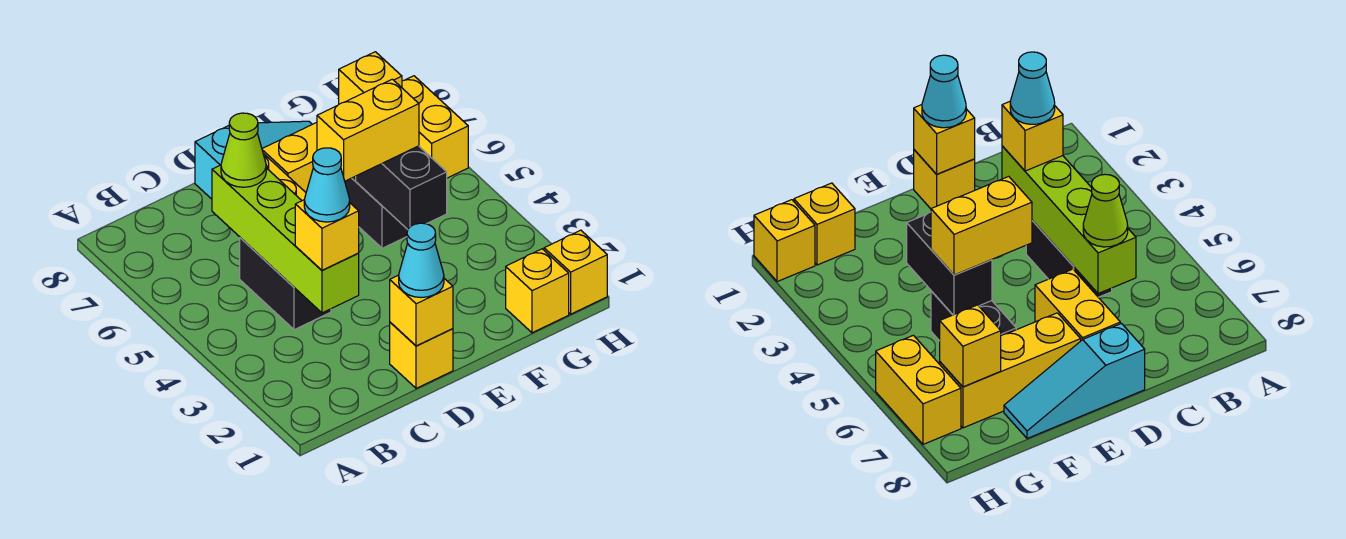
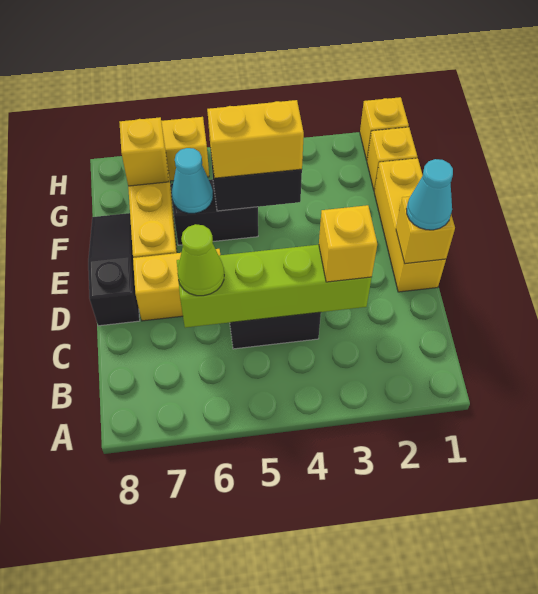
cyan cone C3 level 4 -> cyan cone F6 level 2
yellow brick D1 level 1 -> yellow brick D1:F1 level 1
cyan slope D8:F8 level 1 top D -> black slope D8:F8 level 1 top D
yellow brick E5:F5 level 3 -> yellow brick F4:F5 level 3

